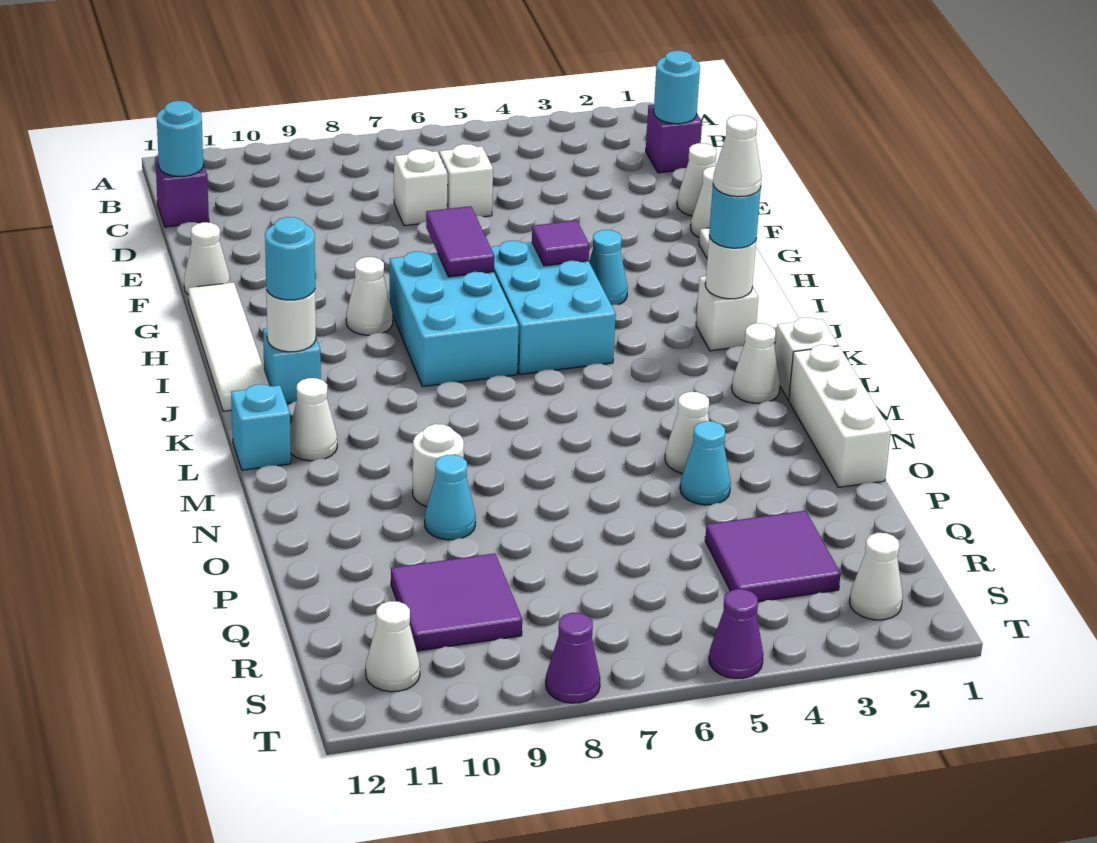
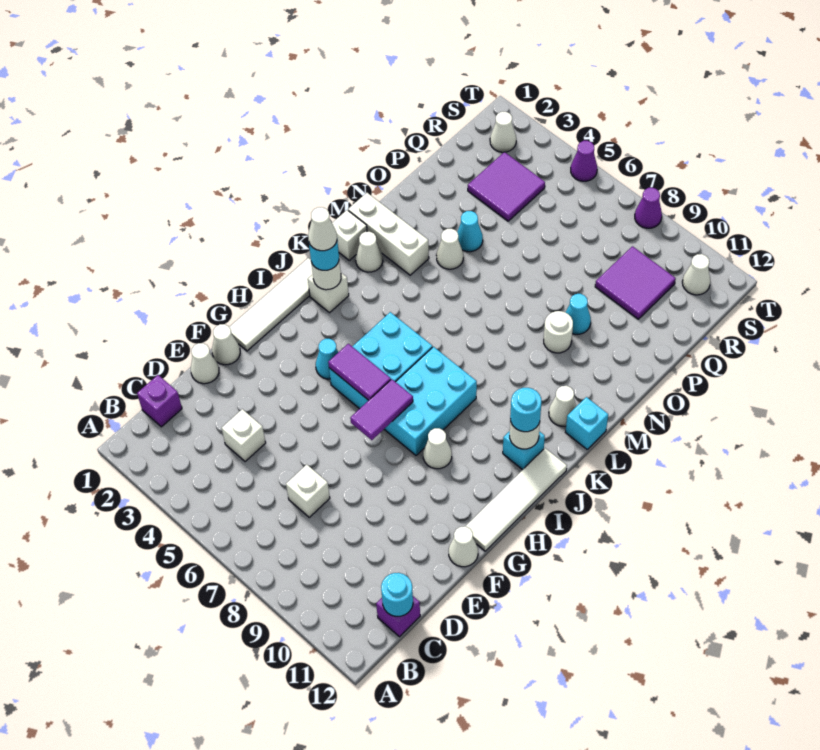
cyan round brick C1 level 2 -> none
white brick D6 level 1 -> white brick D4 level 1
purple tile H5 level 2 -> purple tile H5:H6 level 2
white brick M1:O1 level 1 -> white brick M1:M3 level 1

